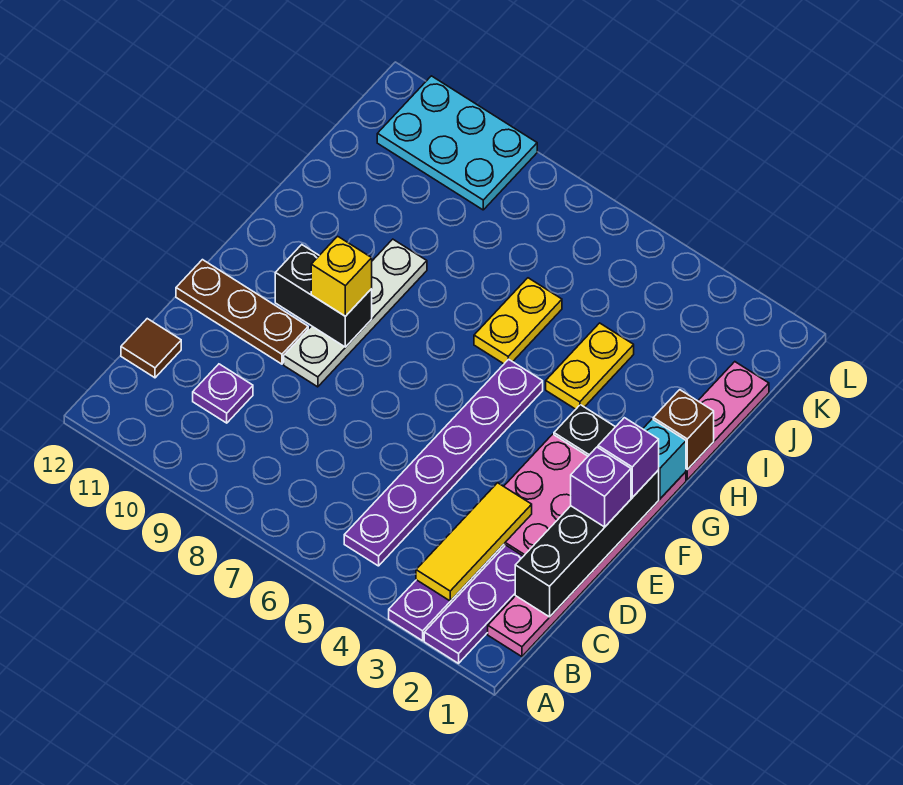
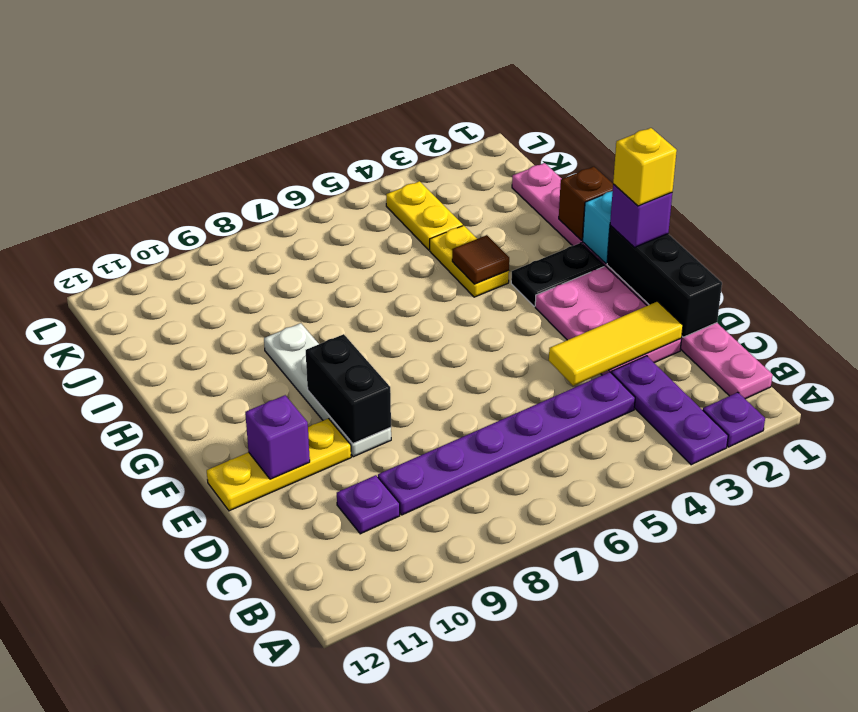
purple plate A2:C2 level 1 -> purple plate A2 level 1
yellow tile B3:D3 level 2 -> yellow tile D2:D4 level 2
purple plate B5:G5 level 1 -> purple plate C4:C9 level 1
black brick C1:F1 level 2 -> black brick D1:F1 level 2
brown tile C12 level 1 -> brown tile H4 level 2
purple brick E1 level 3 -> purple brick E11 level 2
brown plate E10:E12 level 1 -> yellow plate E10:E12 level 1
black brick F9:F10 level 2 -> black brick E9:F9 level 2
yellow brick F9 level 3 -> yellow brick F1 level 4
yellow plate H6:I6 level 1 -> yellow plate J4:K4 level 1
cyan plate K9:L11 level 1 -> none

